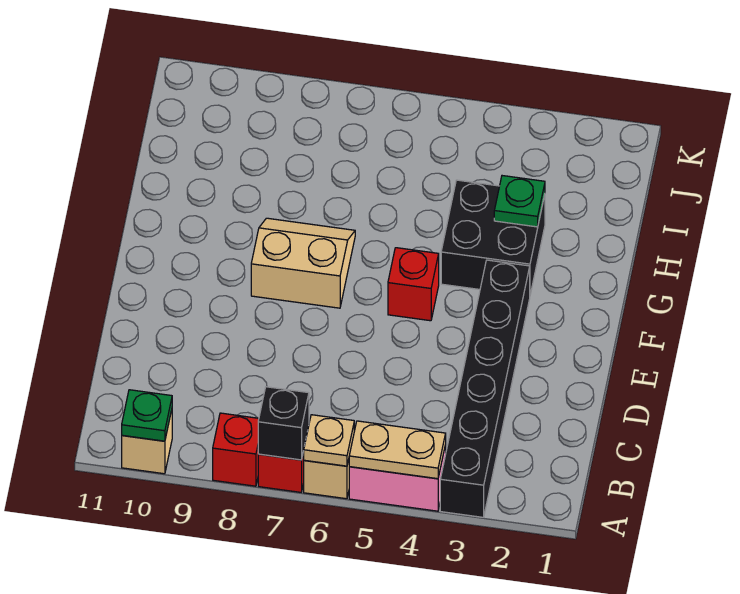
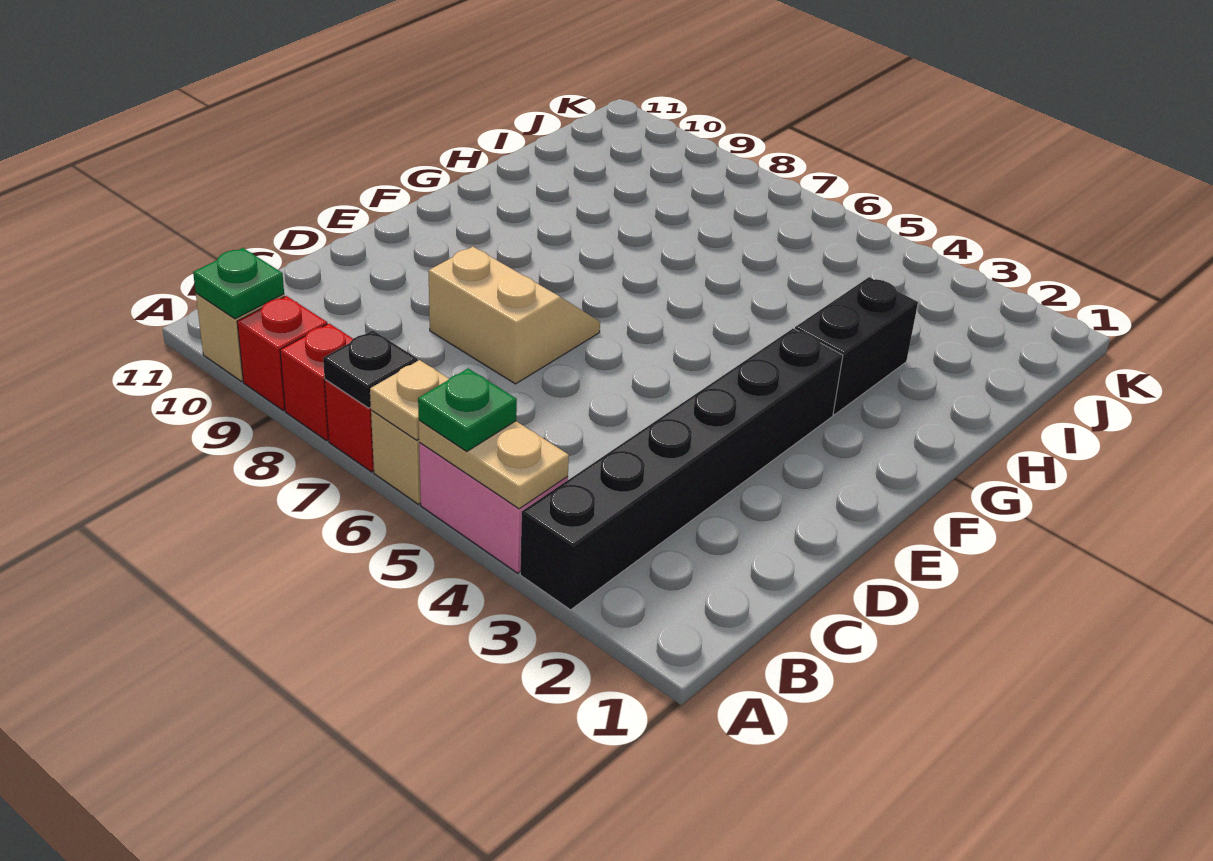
black brick A7 level 2 -> black plate A7 level 2
red brick F5 level 1 -> red brick A9 level 1
tan slope F7:G8 level 1 top F -> tan slope D7:E8 level 1 top D
black brick G3:H4 level 1 -> black brick G3:H3 level 1
green plate H3 level 2 -> green plate A5 level 3

